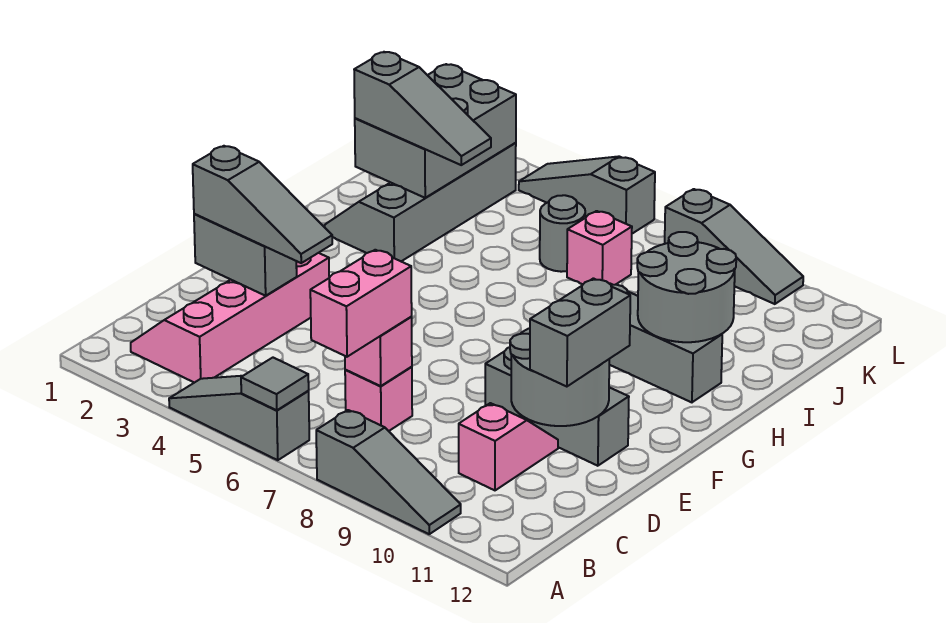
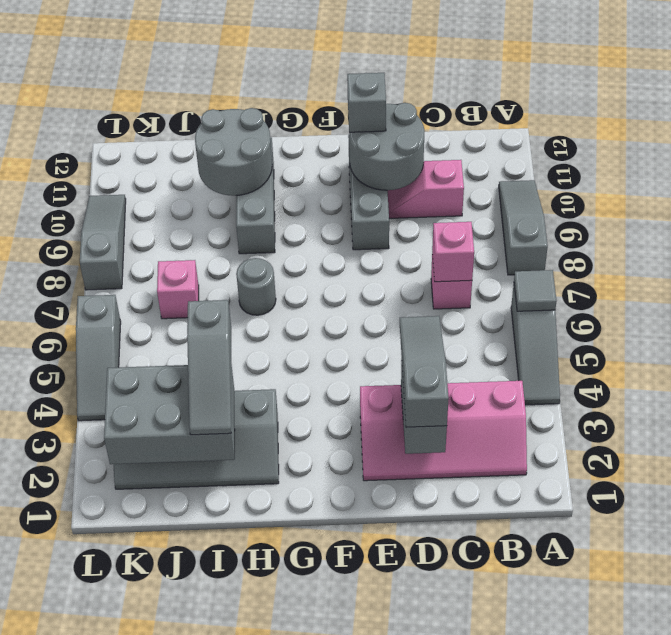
pink brick B7:C7 level 3 -> none
grey brick D11:E11 level 3 -> grey brick E11 level 3
grey slope I2:I4 level 3 top 2 -> grey slope I2:I4 level 3 top 4
grey round brick J6 level 1 -> grey round brick H7 level 1

